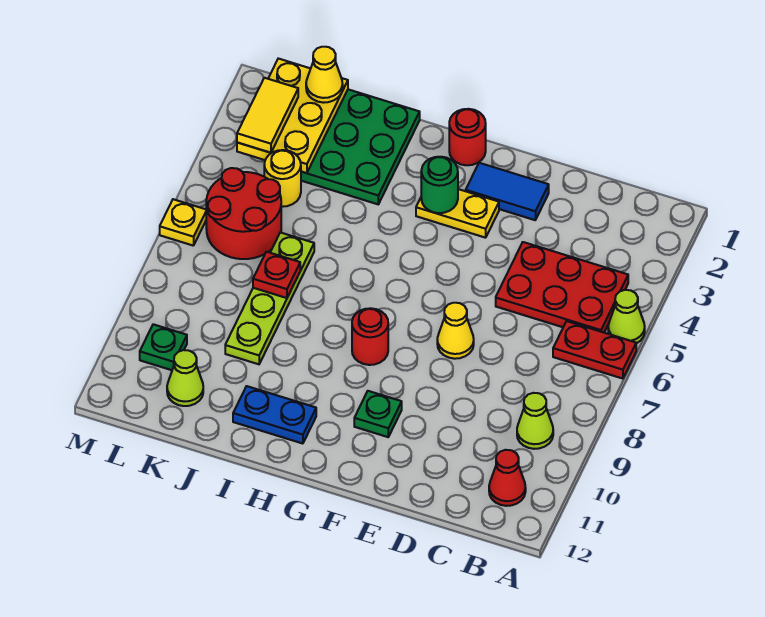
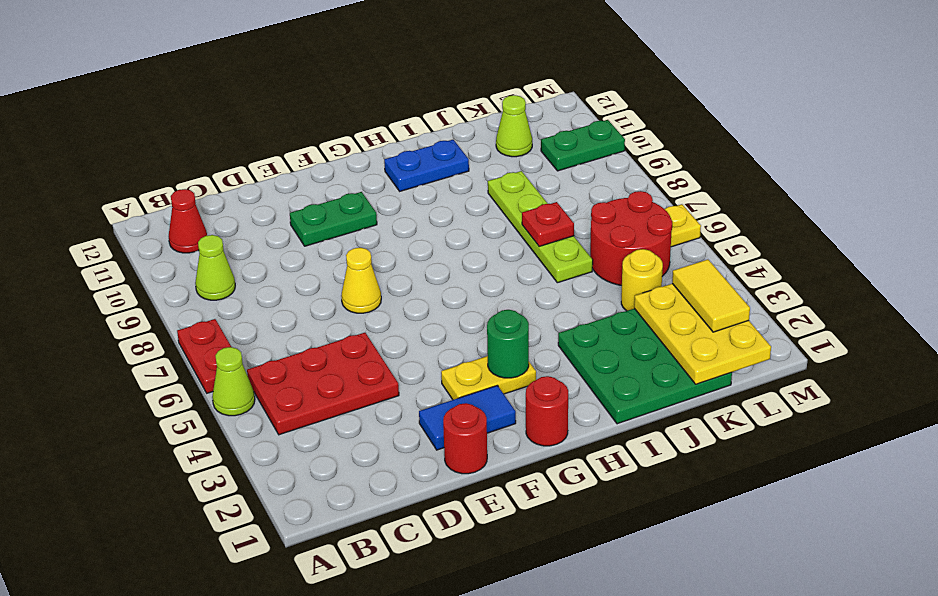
red plate A6:B6 level 1 -> red plate A6:A7 level 1
green plate F10 level 1 -> green plate E10:F10 level 1
red round brick G8 level 1 -> red round brick E1 level 1
yellow cone K1 level 3 -> none
green plate L10 level 1 -> green plate L10:M10 level 1

